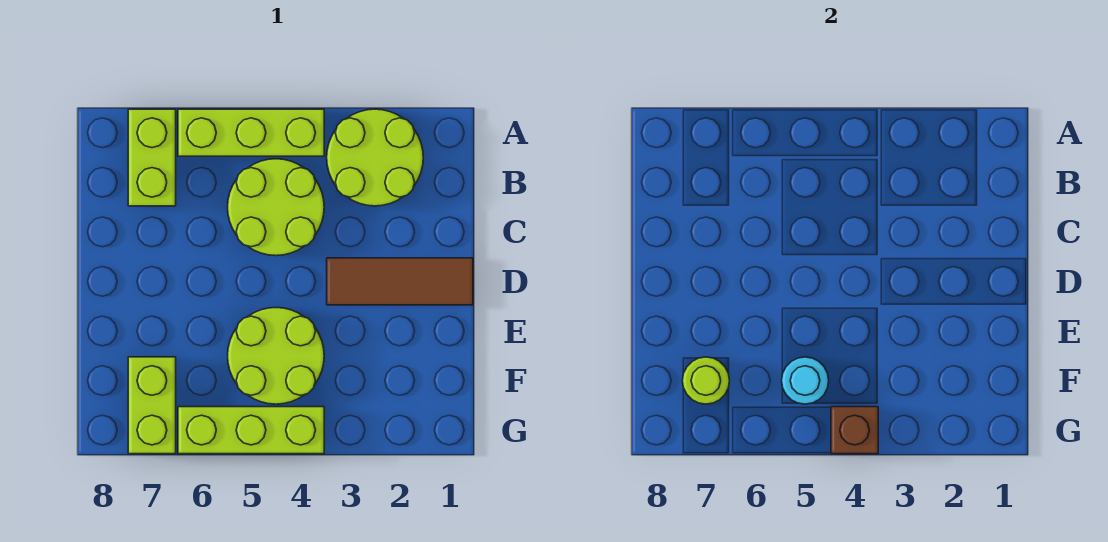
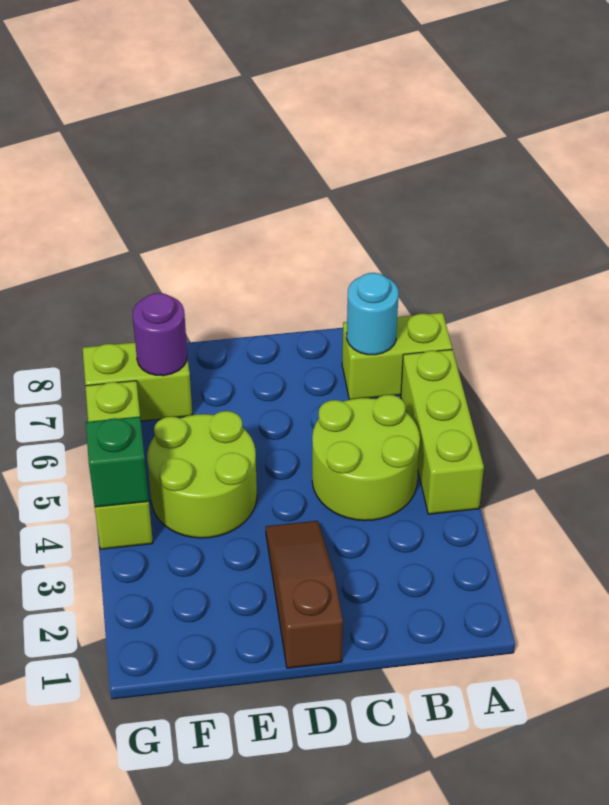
lime round brick A2:B3 level 1 -> none
brown tile D1:D3 level 1 -> brown slope D1:D3 level 1 top 1
cyan round brick F5 level 2 -> cyan round brick B7 level 2
lime round brick F7 level 2 -> purple round brick F7 level 2
brown brick G4 level 2 -> green brick G4 level 2

